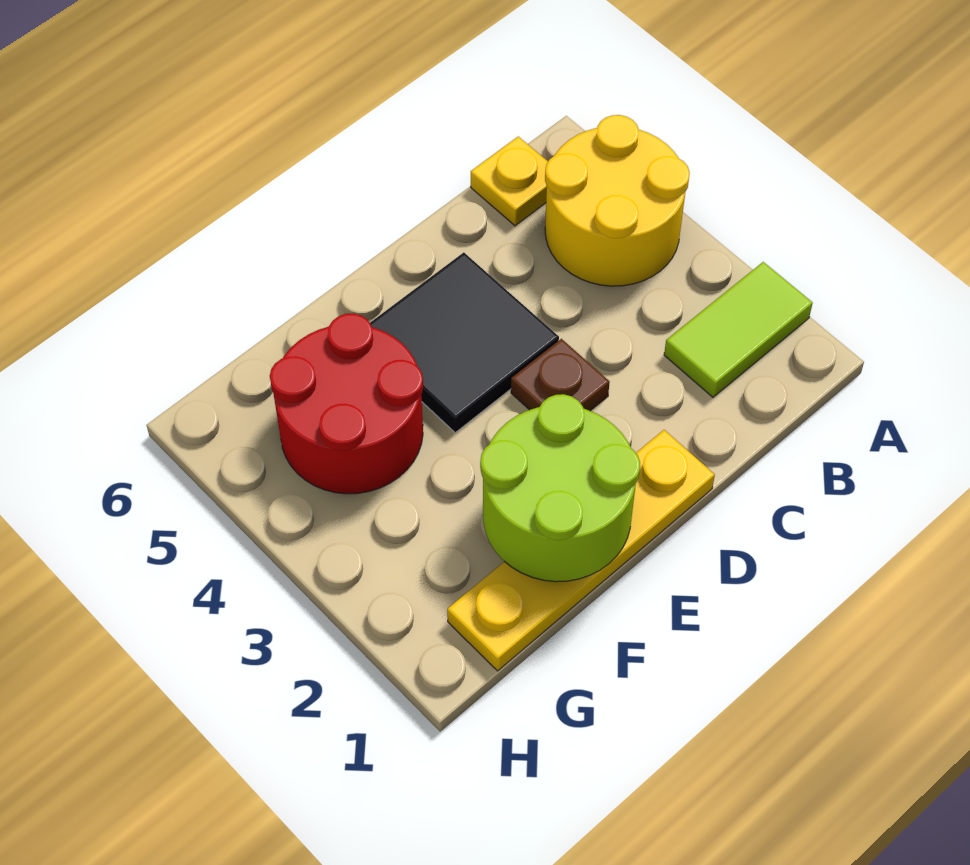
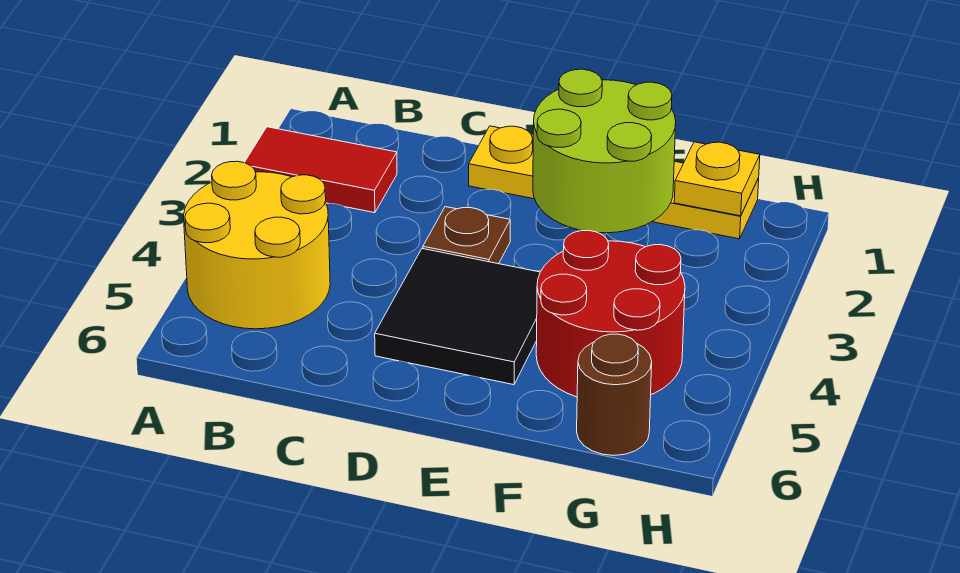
lime tile A2:B2 level 1 -> red tile A2:B2 level 1
yellow plate B6 level 1 -> yellow plate G1 level 2
none -> brown round brick G6 level 1

